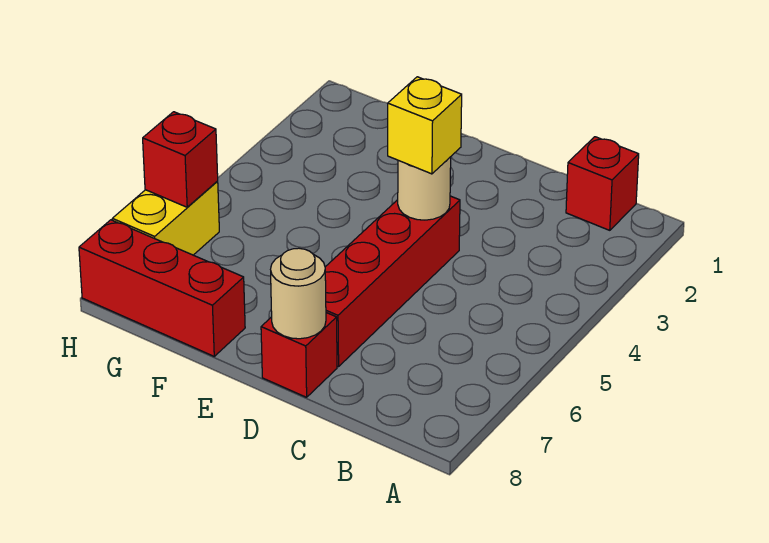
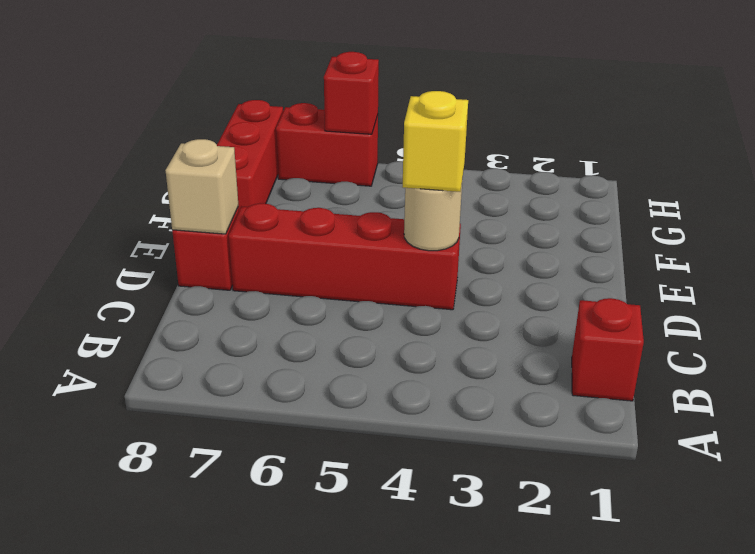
tan round brick D8 level 2 -> tan brick D8 level 2
yellow brick H6:H7 level 1 -> red brick H6:H7 level 1

